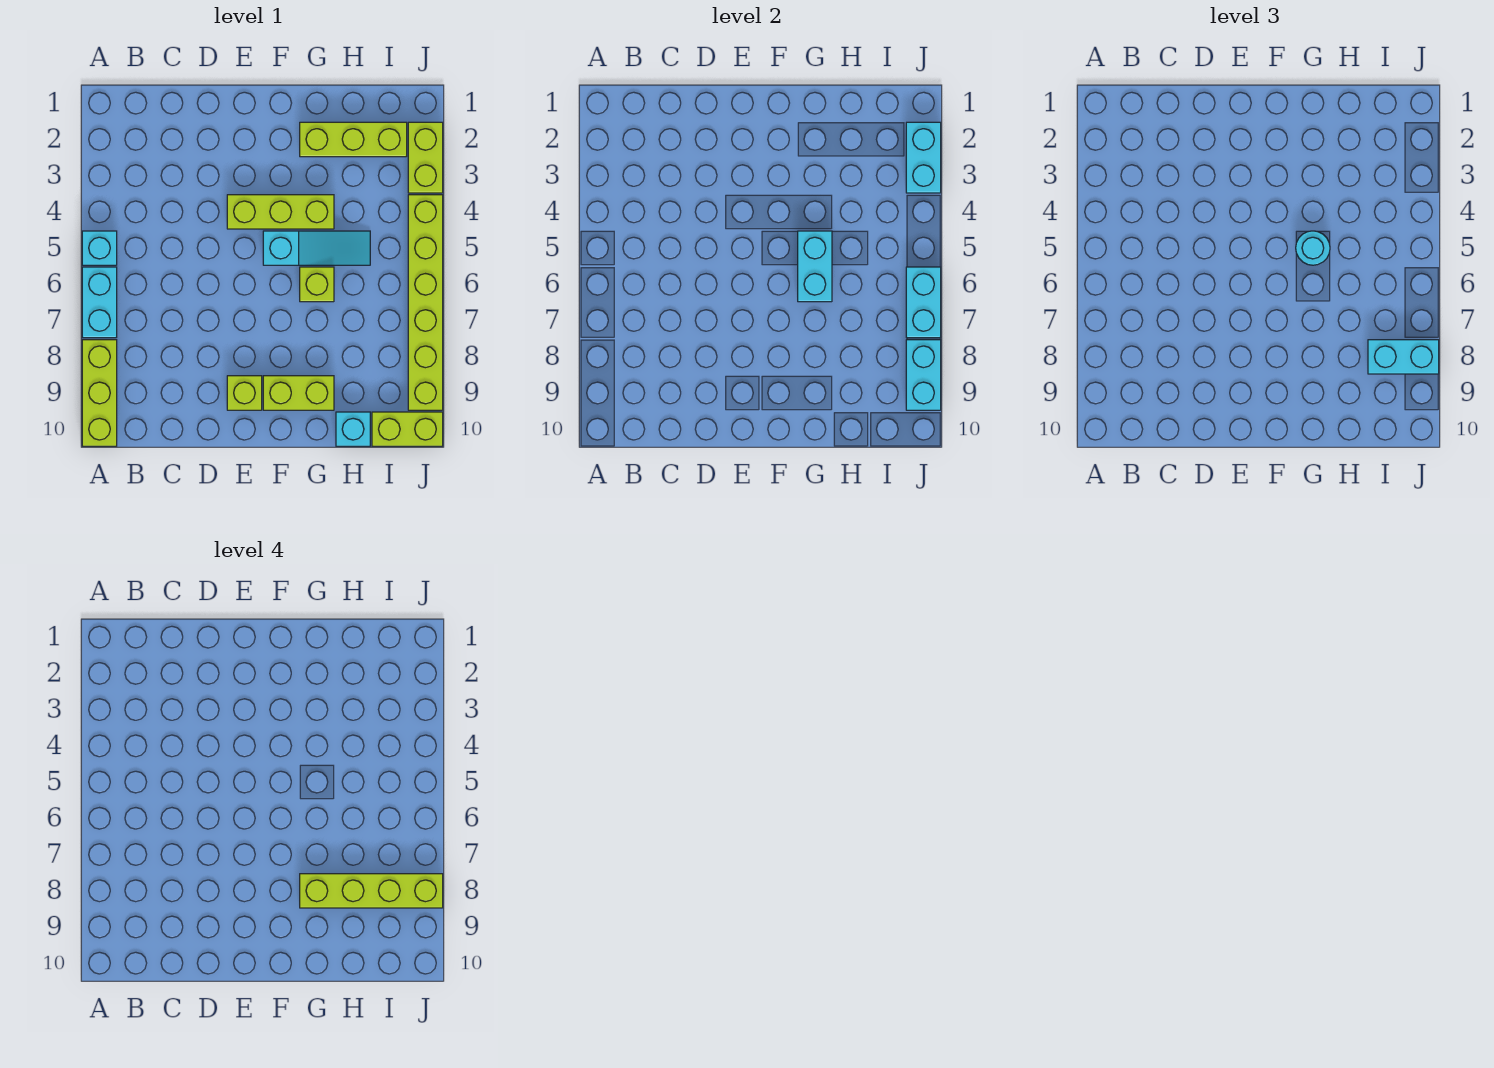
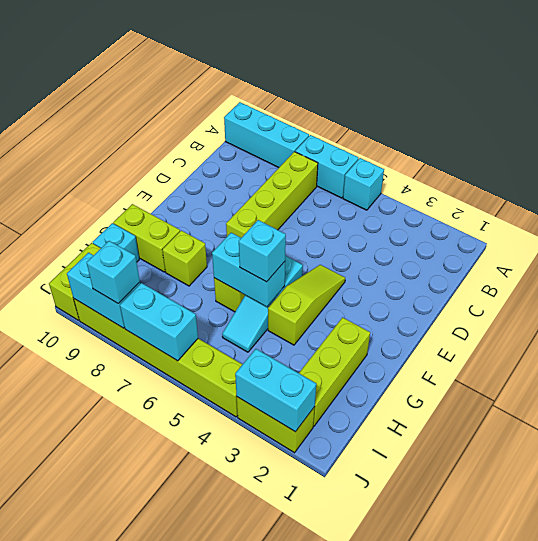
lime brick A8:A10 level 1 -> cyan brick A8:A10 level 1
lime brick E4:G4 level 1 -> lime slope E4:G4 level 1 top G
lime brick E9 level 1 -> lime brick G8 level 1
lime brick F9:G9 level 1 -> lime brick G9:G10 level 1
cyan round brick G5 level 3 -> cyan brick G5 level 3
lime brick G8:J8 level 4 -> lime brick B7:E7 level 1
cyan brick I8:J8 level 3 -> cyan brick J8 level 3

